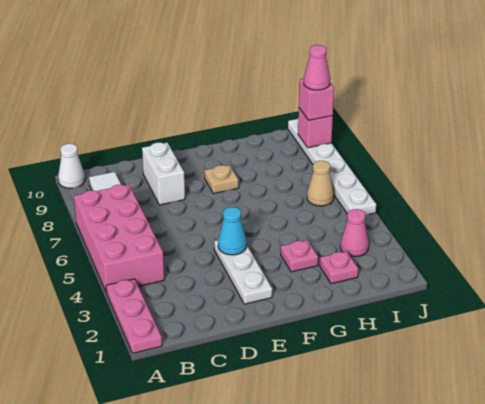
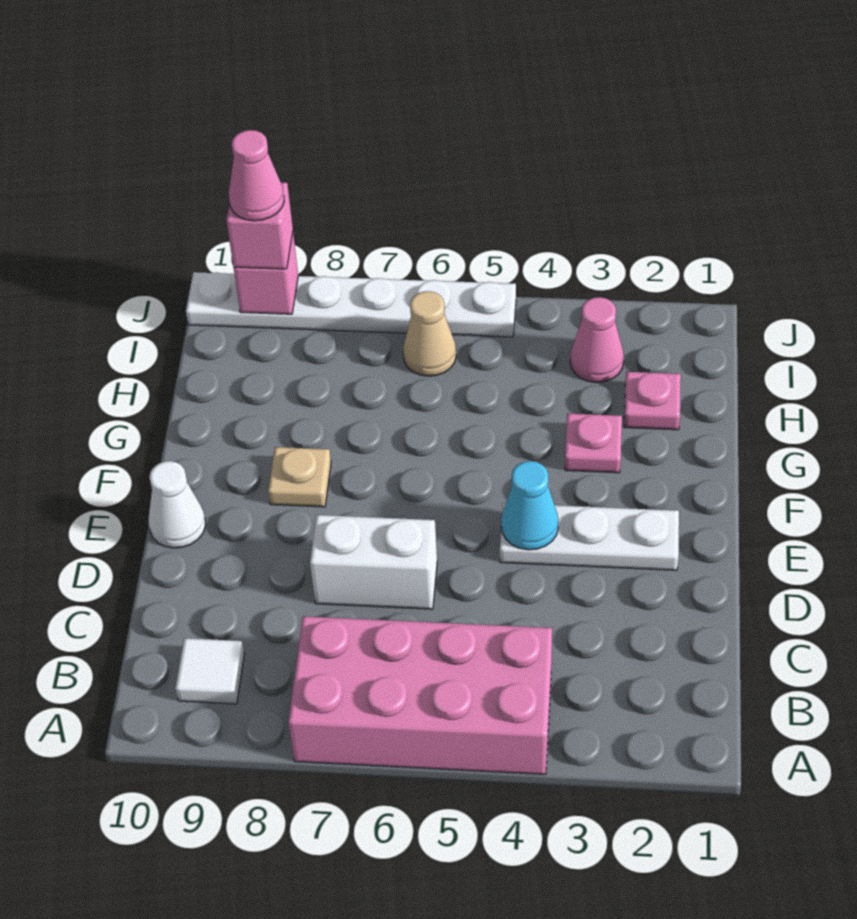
pink plate A1:A3 level 1 -> none
white cone A10 level 1 -> white cone E10 level 1
white brick D8:D9 level 1 -> white brick D6:D7 level 1

